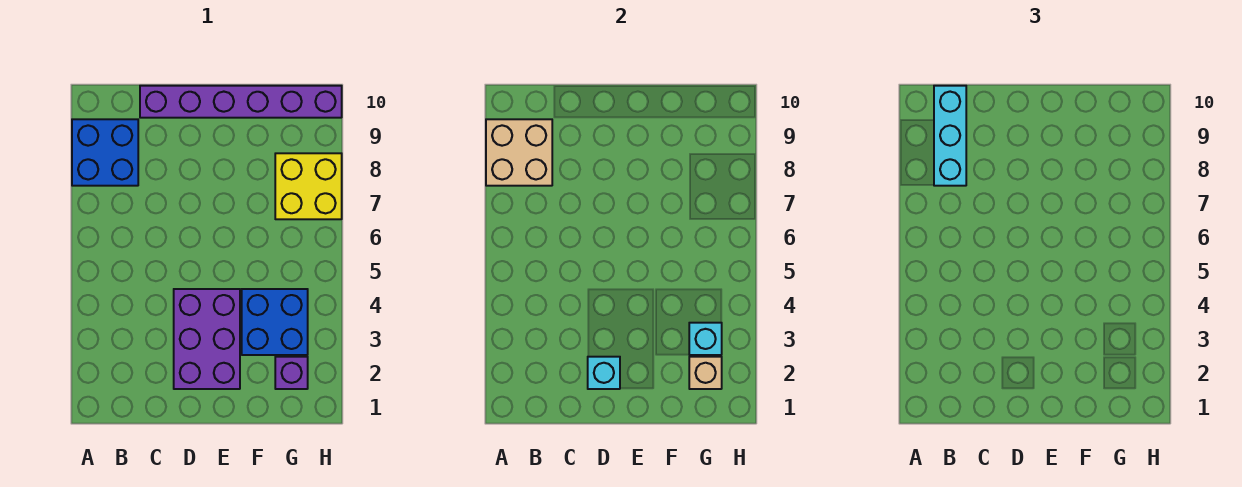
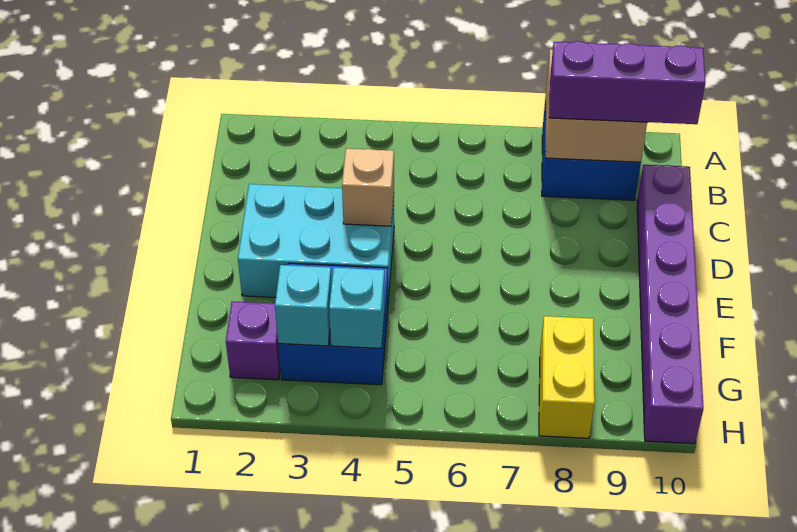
cyan brick B8:B10 level 3 -> purple brick B8:B10 level 3
purple brick D2:E4 level 1 -> cyan brick D2:E4 level 1
cyan brick D2 level 2 -> cyan brick G4 level 2
tan brick G2 level 2 -> tan brick D4 level 2
yellow brick G7:H8 level 1 -> yellow brick G8:H8 level 1

